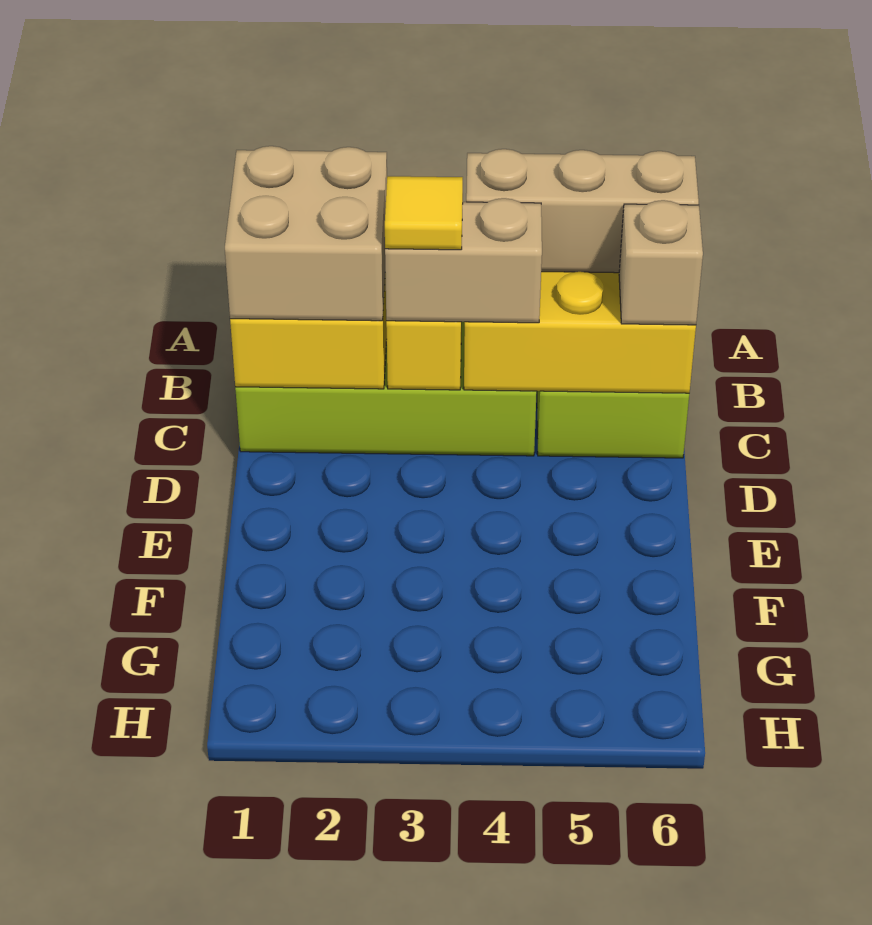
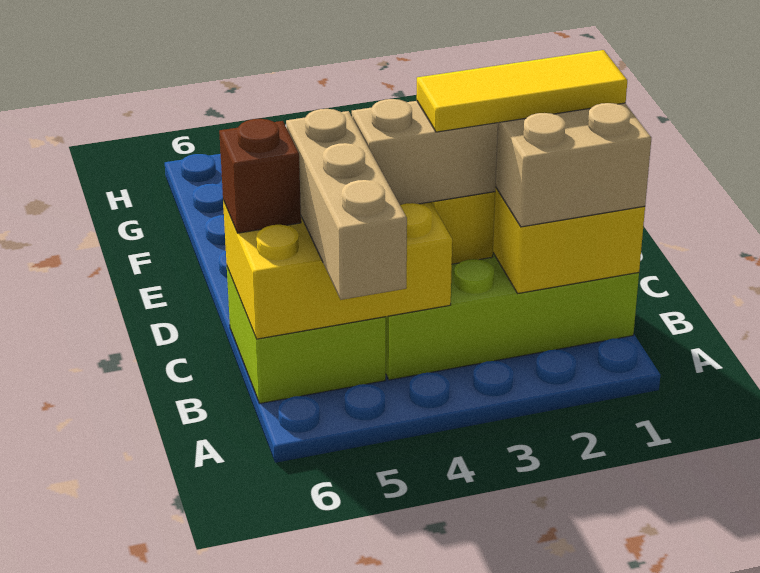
tan brick B4:B6 level 3 -> tan brick A5:C5 level 3
yellow tile C3 level 4 -> yellow tile C1:C3 level 4
tan brick C6 level 3 -> brown brick C6 level 3

